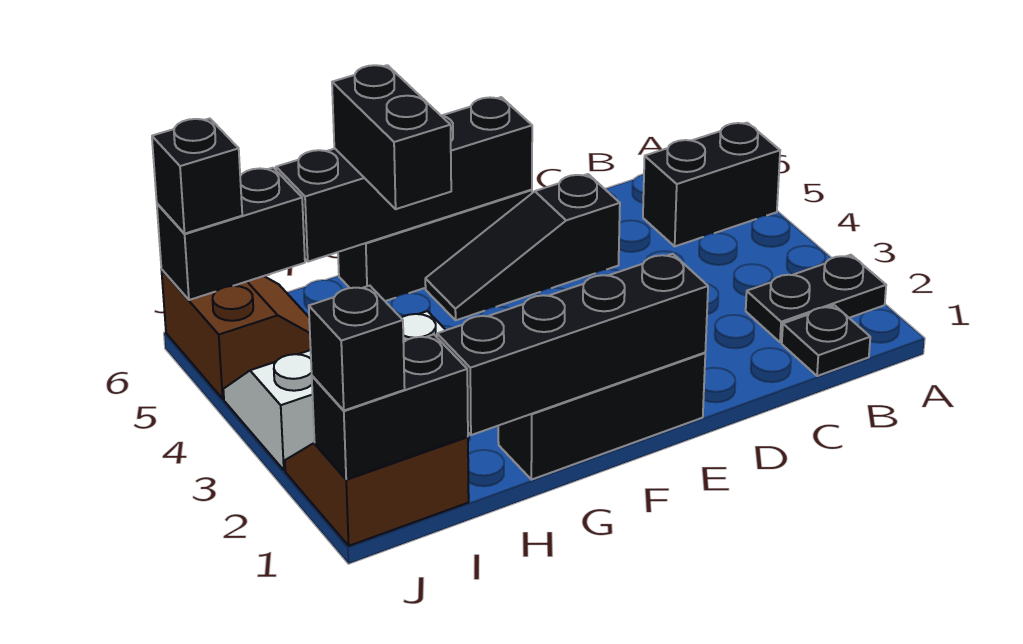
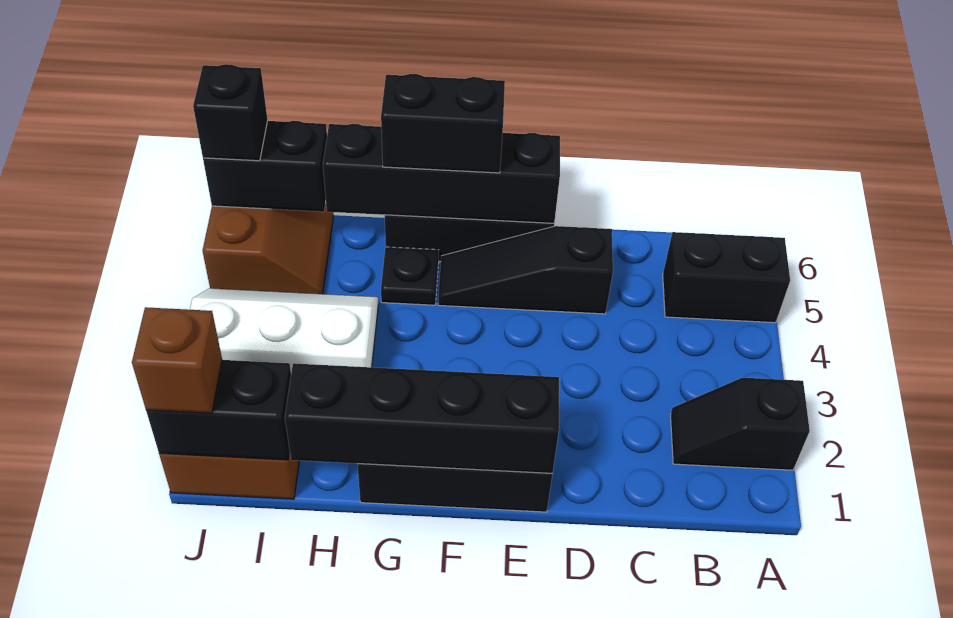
black plate A2:B2 level 1 -> black slope A2:B2 level 1 top A
black plate B1 level 1 -> black plate G5 level 1
black brick G5:G6 level 3 -> black brick F6:G6 level 3
black brick J1 level 3 -> brown brick J1 level 3

